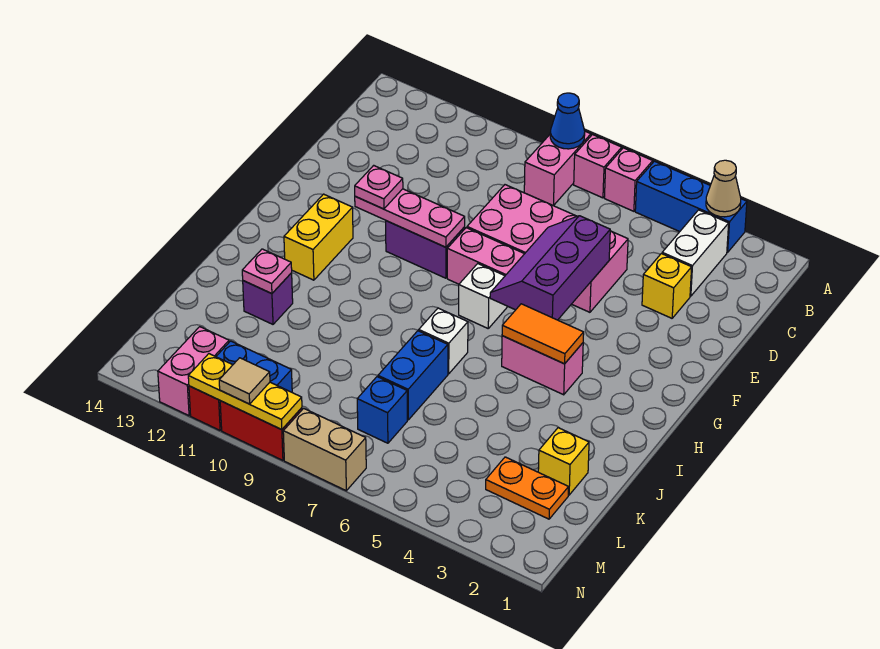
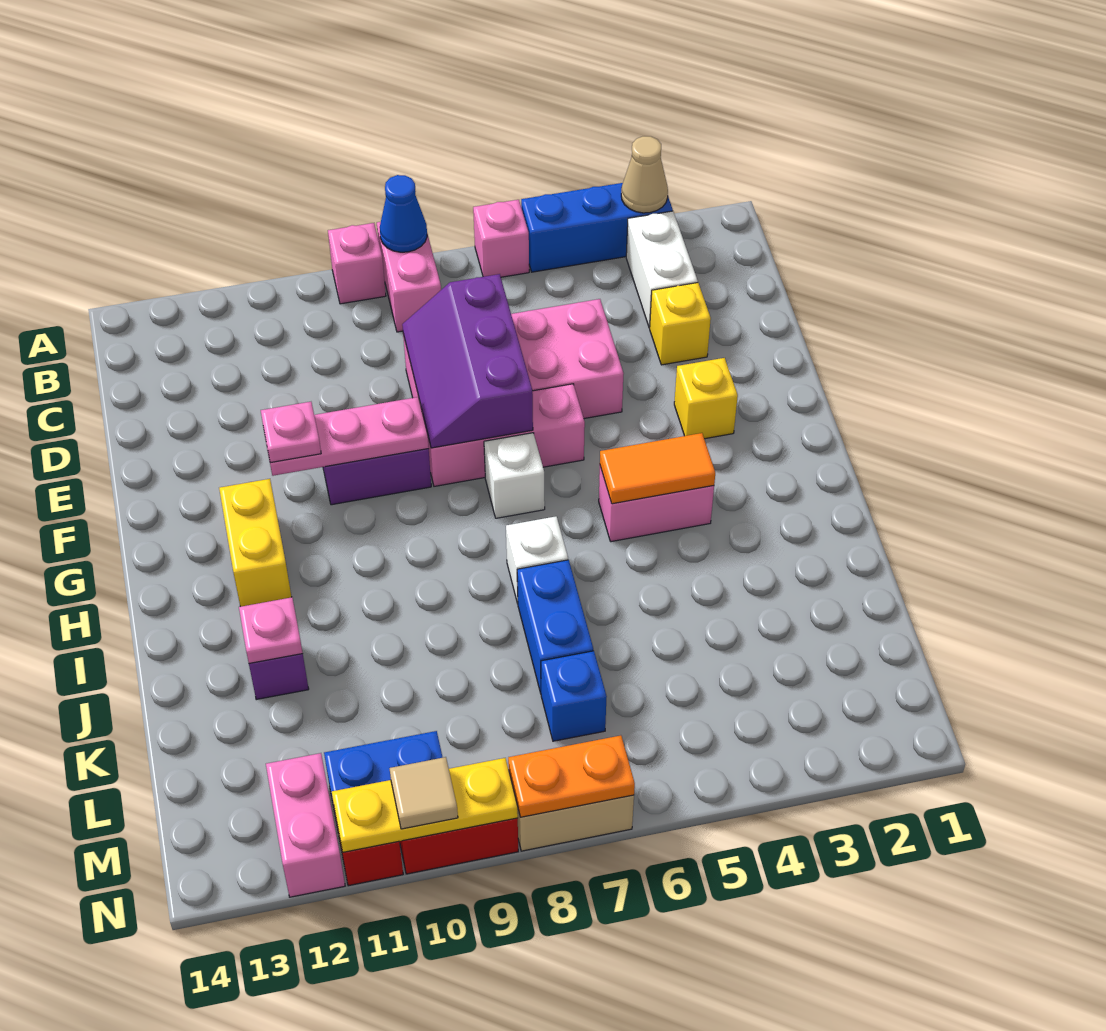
pink brick A7 level 1 -> pink brick A9 level 1
purple slope E5:G6 level 2 top 5 -> purple slope D7:F8 level 2 top 7
yellow brick K2 level 1 -> yellow brick F3 level 1
orange plate L2:L3 level 1 -> orange plate N7:N8 level 2

